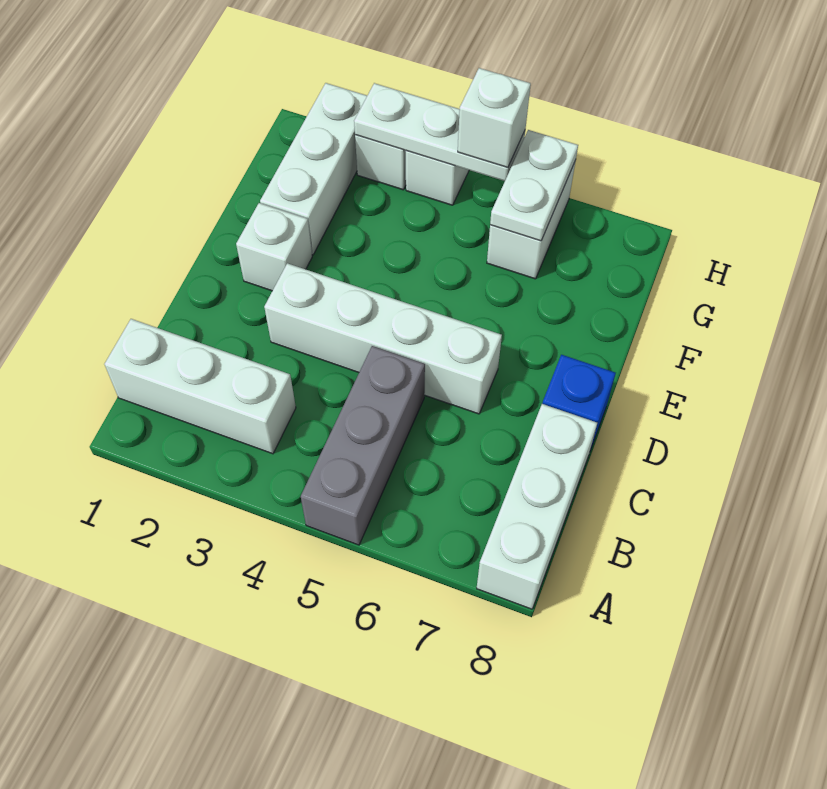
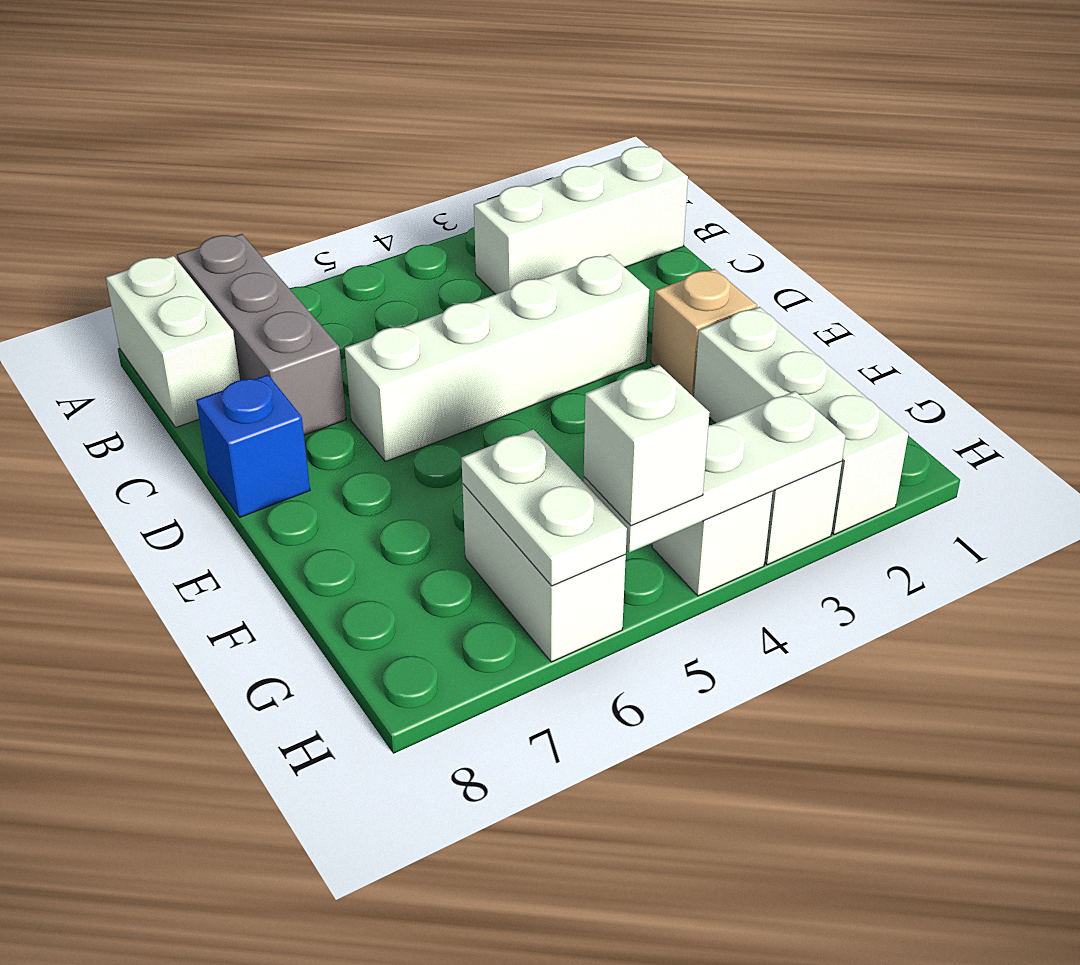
grey brick A5:C5 level 1 -> grey brick A7:C7 level 1
white brick A8:C8 level 1 -> white brick A8:B8 level 1
white brick E2 level 1 -> tan brick E2 level 1

